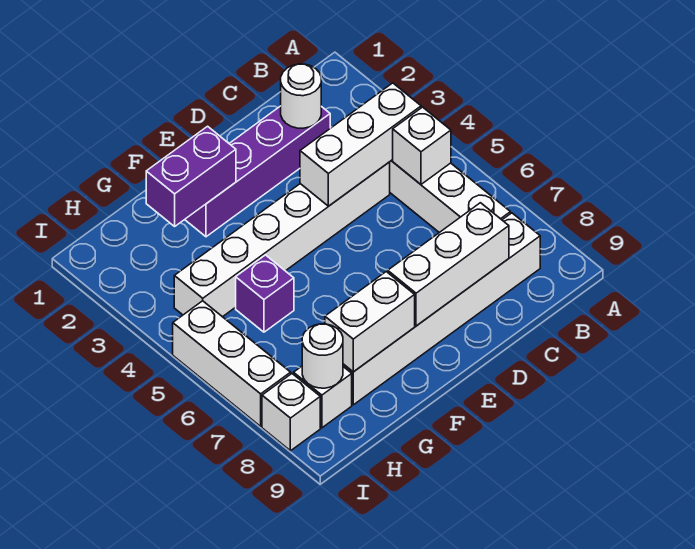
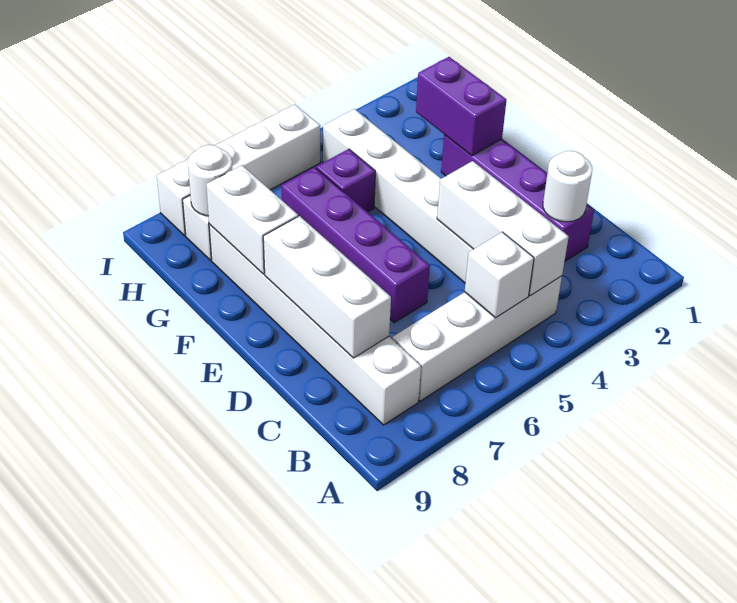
none -> purple brick D6:G6 level 1

